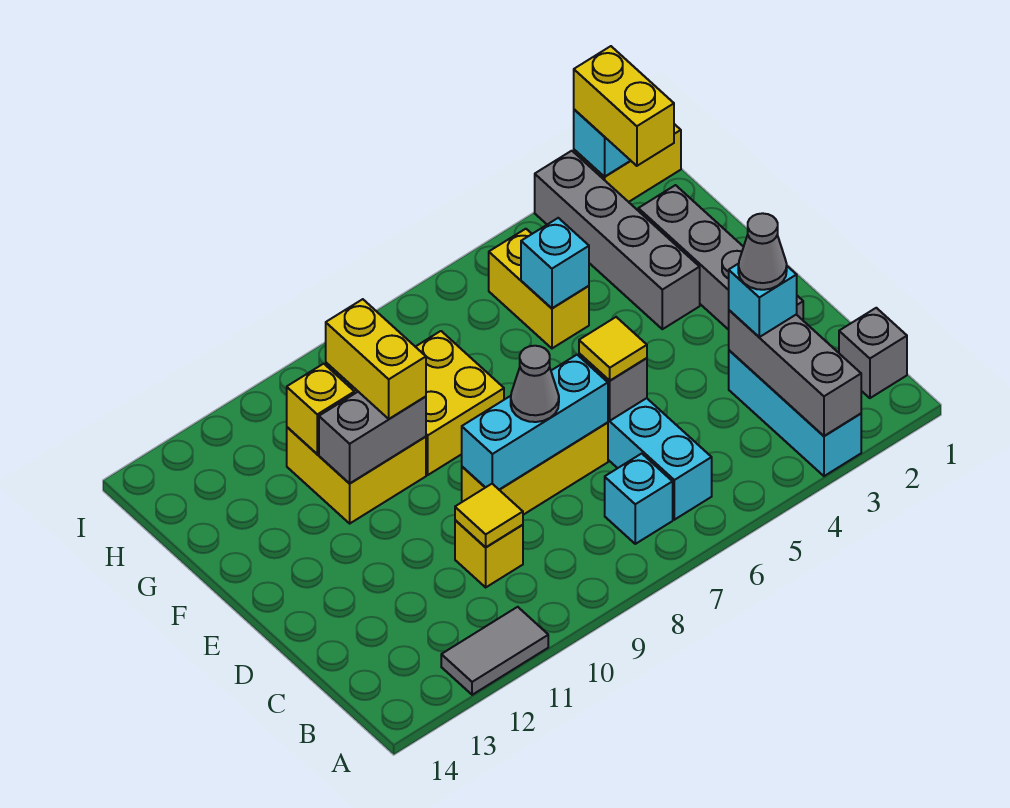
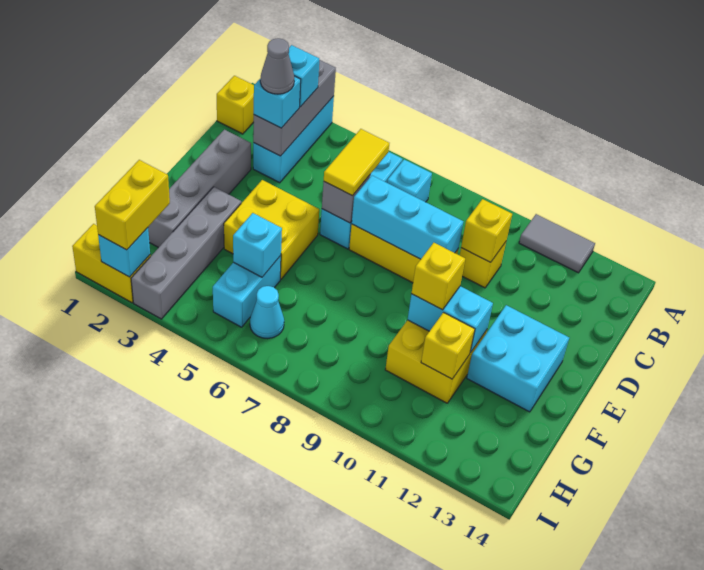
grey brick B1 level 1 -> yellow brick B1 level 1
none -> cyan brick B3 level 3
yellow tile C10 level 2 -> yellow brick C10 level 2
yellow tile D6 level 3 -> yellow tile C6:D6 level 3
grey cone D8 level 3 -> none
none -> cyan brick E12:F13 level 1
yellow brick F8:G9 level 1 -> yellow brick E4:F5 level 1
grey brick F10:F11 level 2 -> cyan brick F10:F11 level 2
yellow brick F10:G10 level 3 -> yellow brick F10 level 3
yellow brick G5:H5 level 1 -> cyan brick G5:H5 level 1
none -> cyan cone H6 level 1

